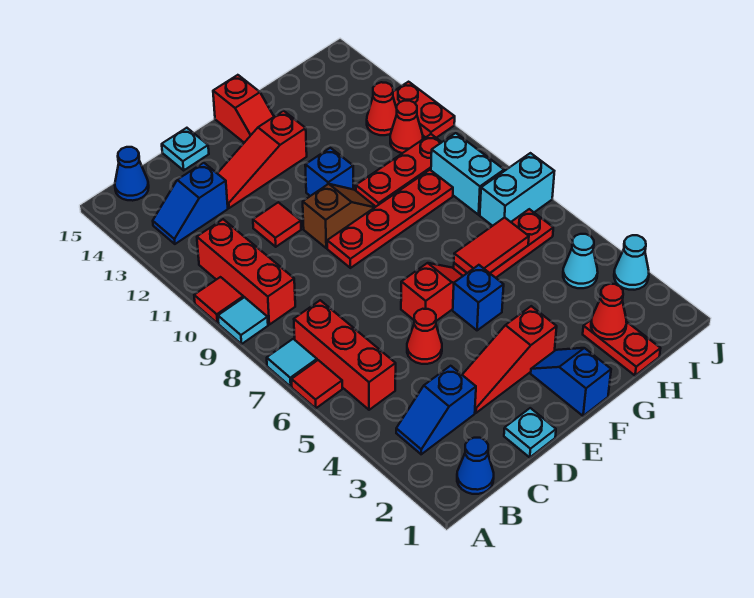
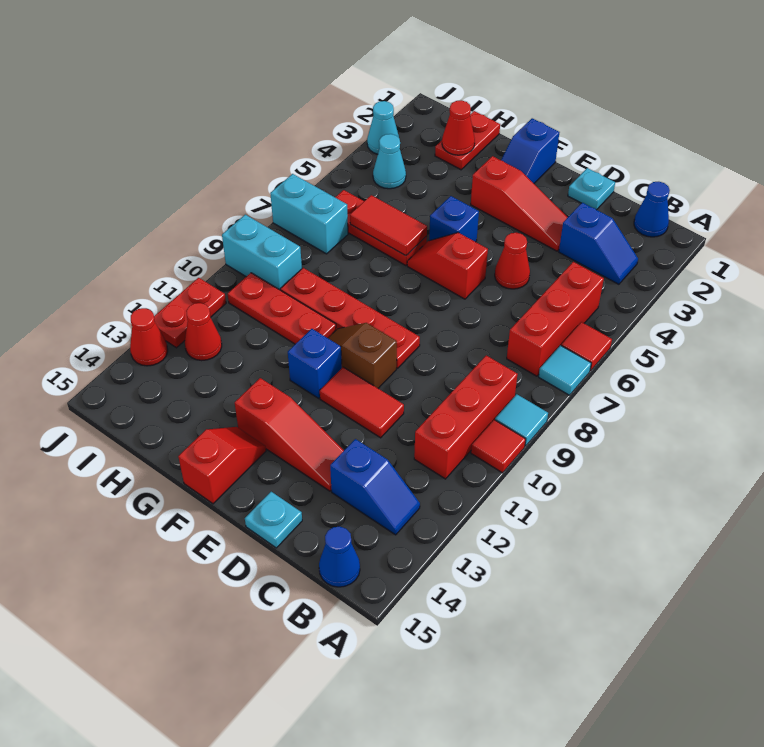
red tile D11 level 1 -> red tile D11:E11 level 1
cyan brick I8:I9 level 1 -> cyan brick I9:J9 level 1
red cone I11 level 1 -> red cone J13 level 1

